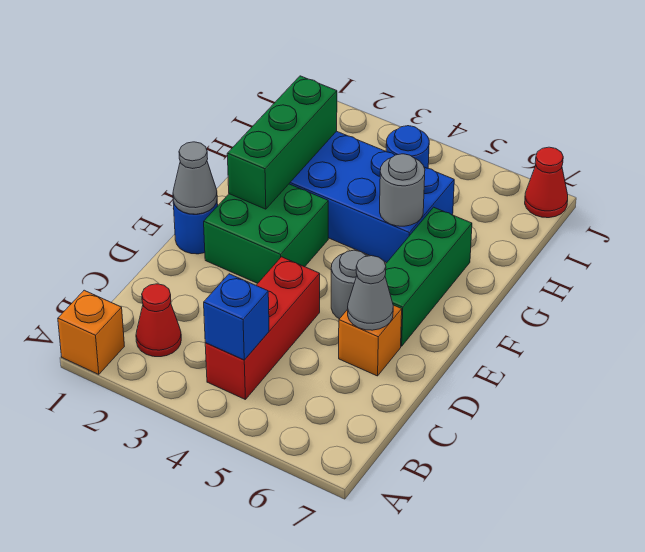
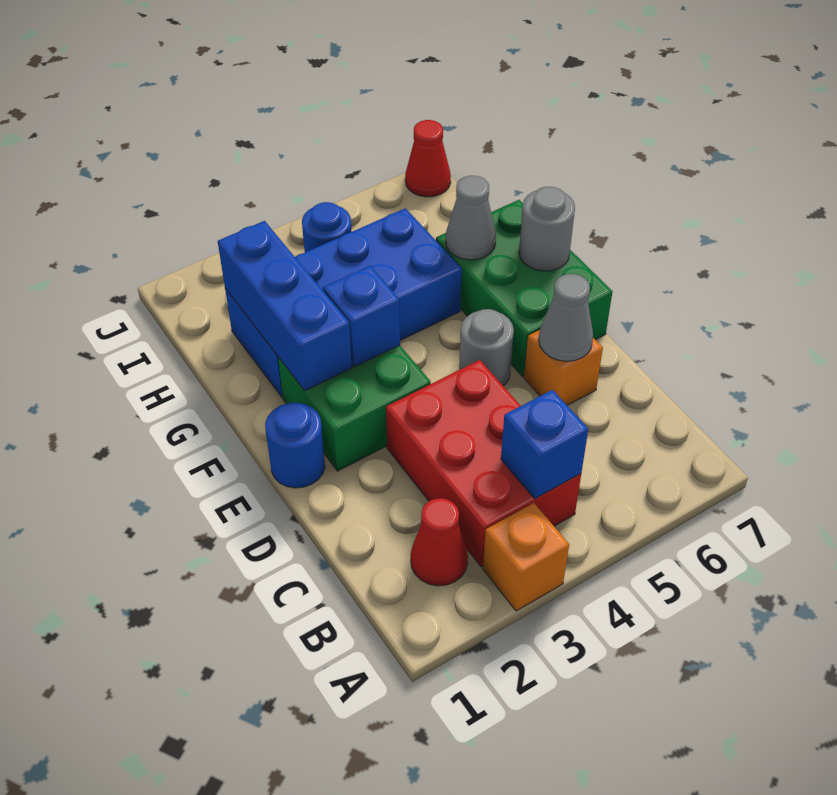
orange brick A1 level 1 -> orange brick A3 level 1
red brick B4:D4 level 1 -> red brick B3:D4 level 1
grey cone E1 level 2 -> grey cone G6 level 2
green brick E6:G6 level 1 -> green brick E6:G7 level 1
green brick F2:H2 level 2 -> blue brick F2:H2 level 2
none -> blue brick F3 level 2
grey round brick G5 level 2 -> grey round brick F7 level 2

